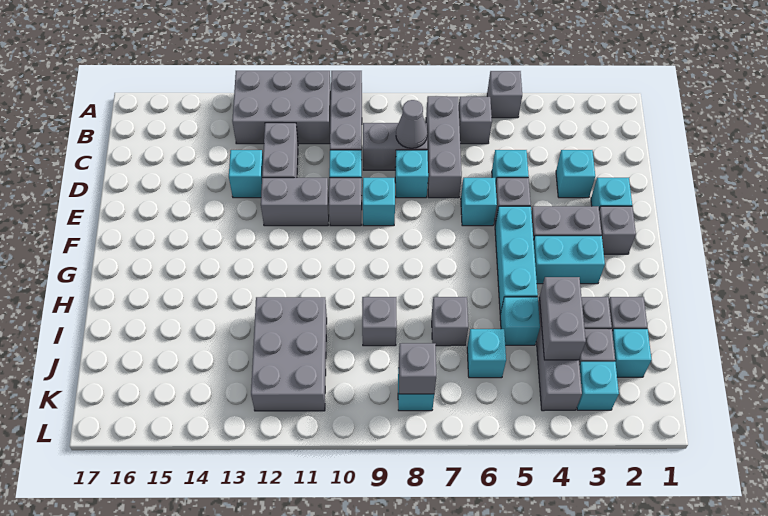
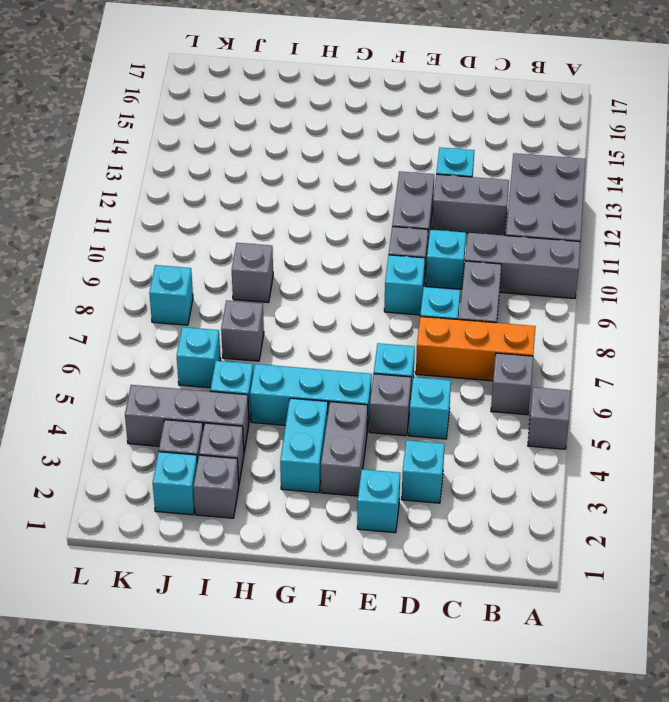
grey brick B7:D7 level 1 -> orange brick B7:D7 level 1
grey cone C8 level 2 -> none
grey brick F2 level 1 -> none
grey brick I4:J4 level 2 -> none
grey brick I11:K12 level 1 -> none
cyan brick K3 level 1 -> none
grey brick K8 level 2 -> none

